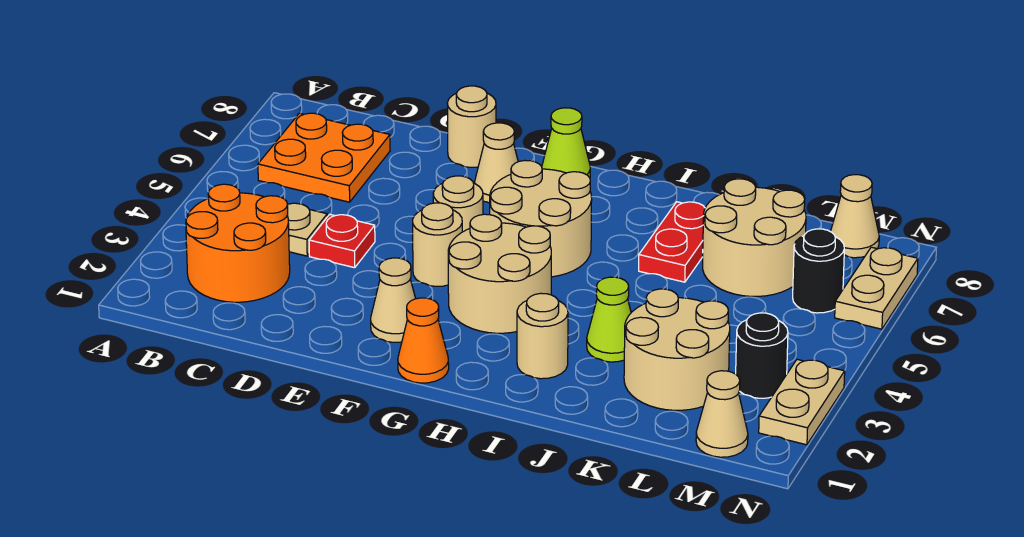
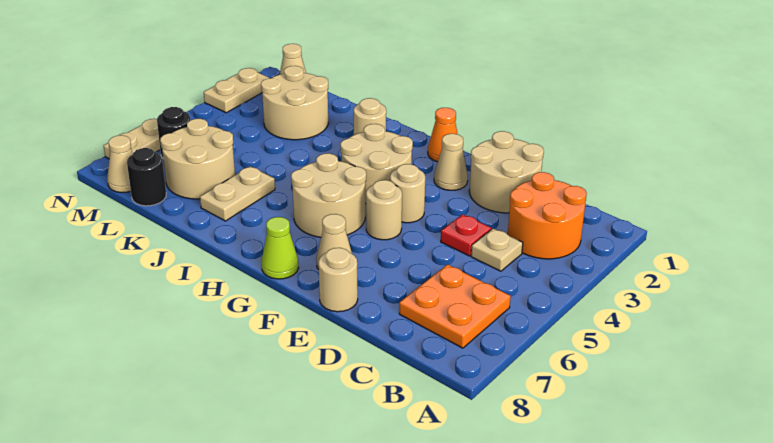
none -> tan round brick D1:E2 level 1
lime cone J3 level 1 -> none
red plate J6:J7 level 1 -> tan plate J6:J7 level 1
black round brick M3 level 1 -> black round brick L8 level 1

